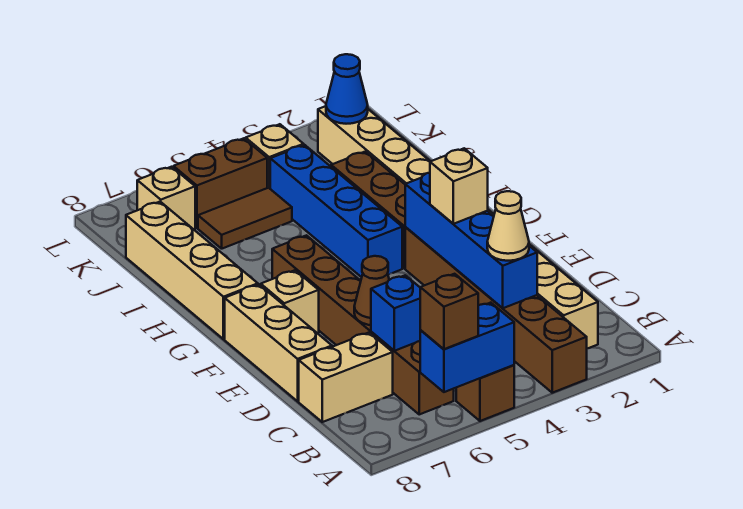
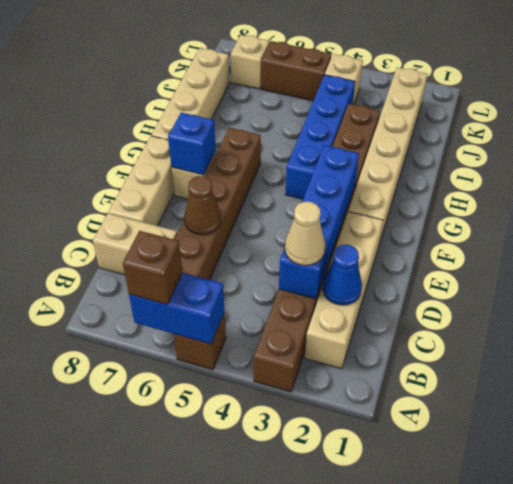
blue brick C6 level 2 -> blue brick F7 level 2
tan brick E3 level 3 -> none
brown tile J5:J6 level 1 -> none
blue cone K2 level 2 -> blue cone C2 level 2

